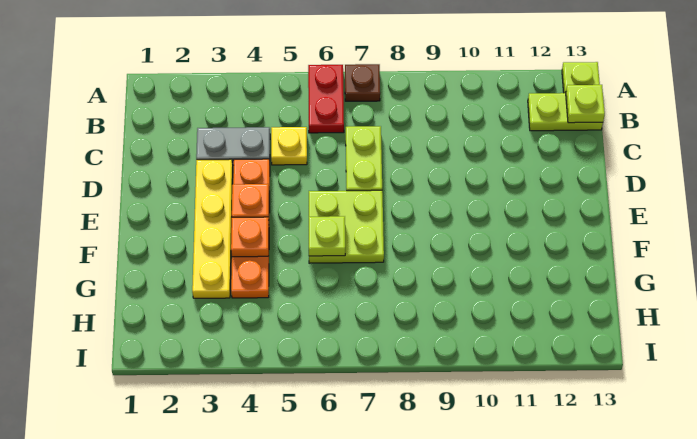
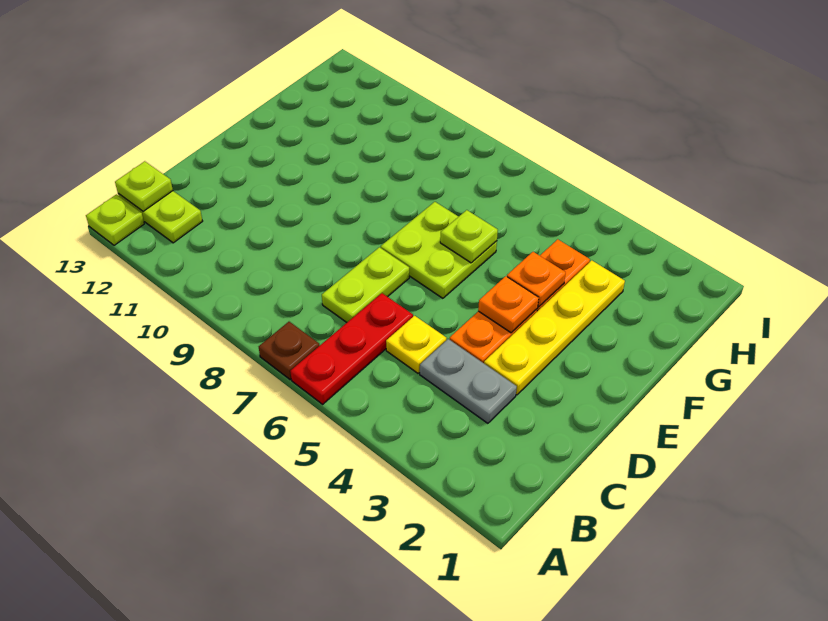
red plate A6:B6 level 1 -> red plate A6:C6 level 1

